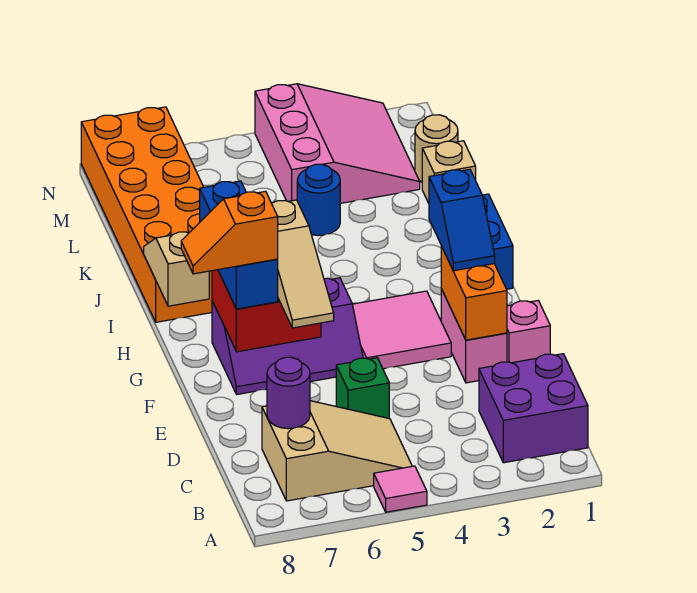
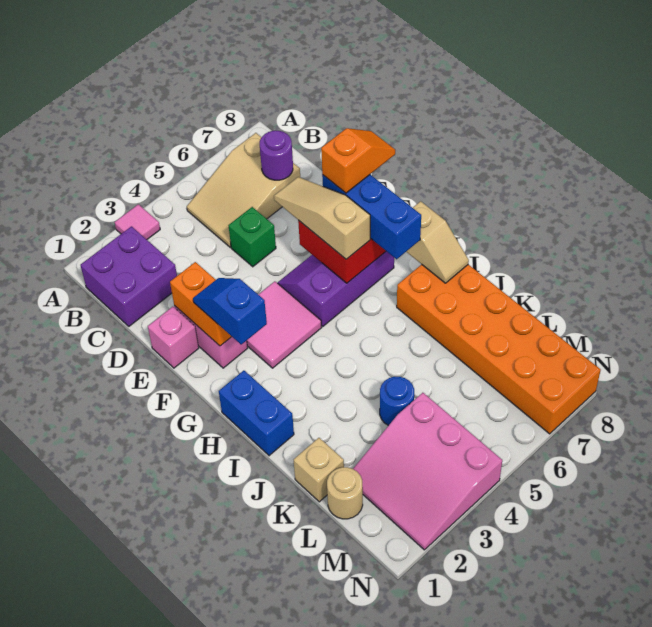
pink tile A5 level 1 -> pink tile A3 level 1

